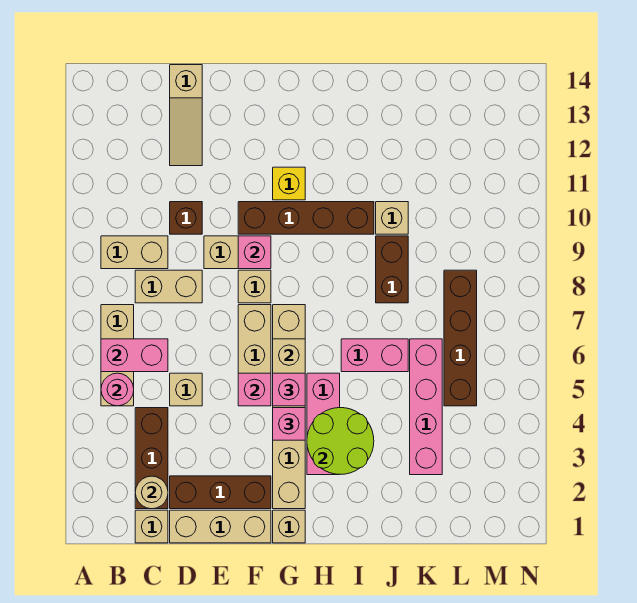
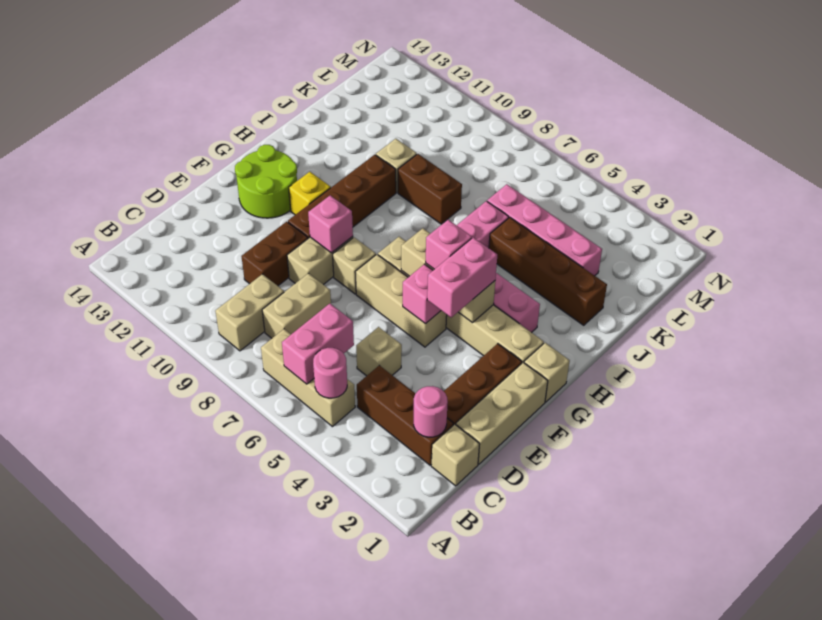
tan round brick C2 level 2 -> pink round brick C2 level 2
brown brick D10 level 1 -> brown brick D10:E10 level 1
tan slope D12:D14 level 1 top 14 -> none
pink brick G4 level 3 -> pink brick F4:G4 level 3
lime round brick H3:I4 level 2 -> lime round brick F12:G13 level 1
brown brick L5:L8 level 1 -> brown brick J2:J5 level 1

